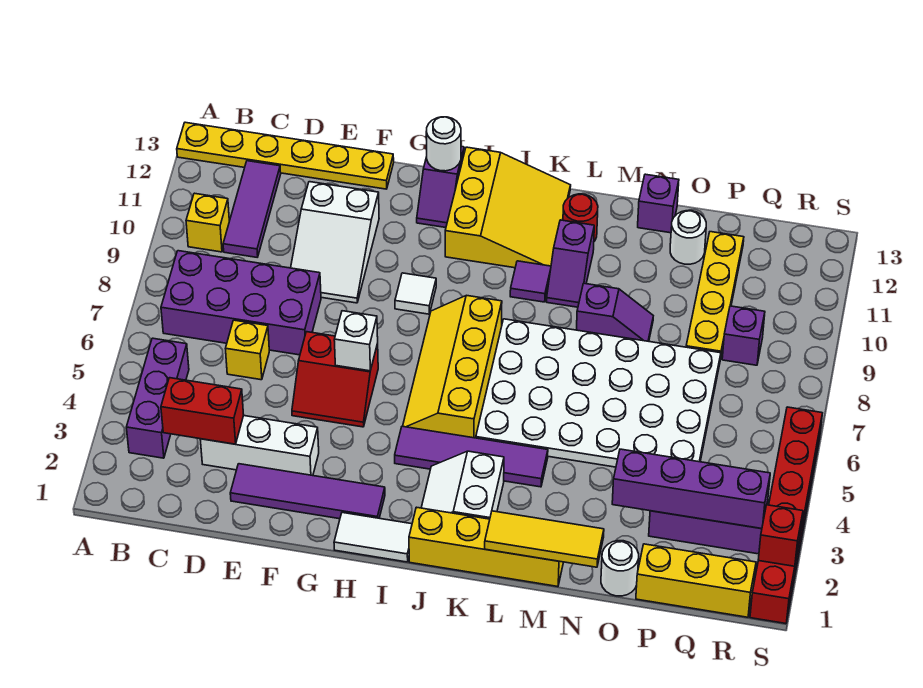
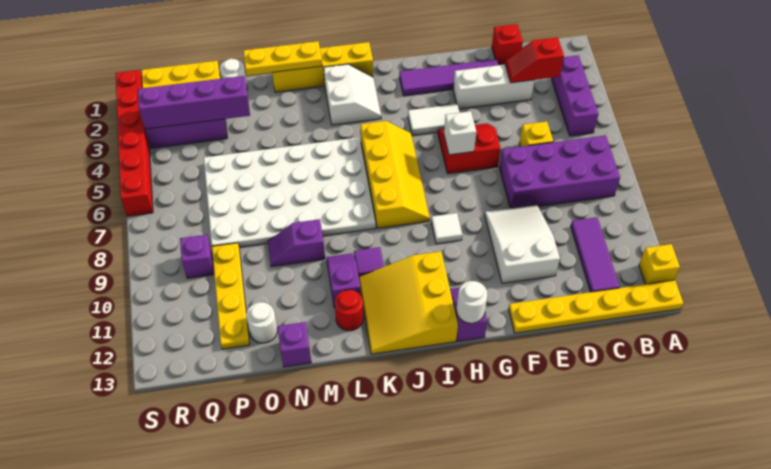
yellow brick B10 level 1 -> yellow brick A12 level 1
red brick C3:D3 level 2 -> red slope C3:D3 level 2 top C
white tile H1:I1 level 1 -> white tile G4:H4 level 1
purple tile I4:L4 level 1 -> none
yellow tile L1:N1 level 2 -> yellow plate L1:N1 level 2
red brick S2 level 2 -> red brick D1 level 1

